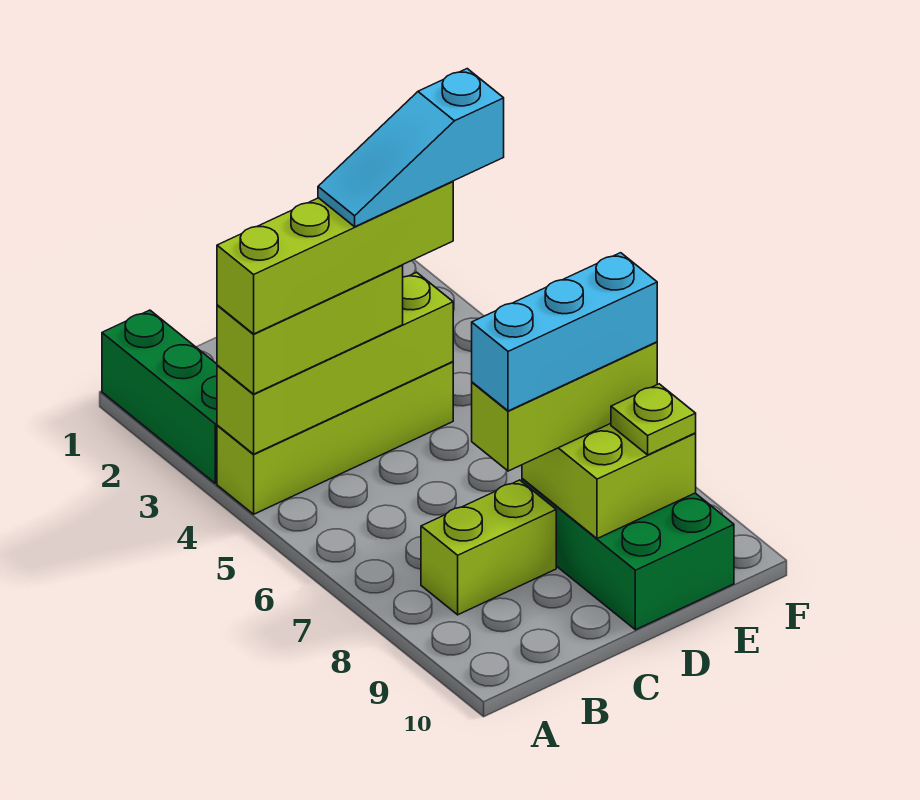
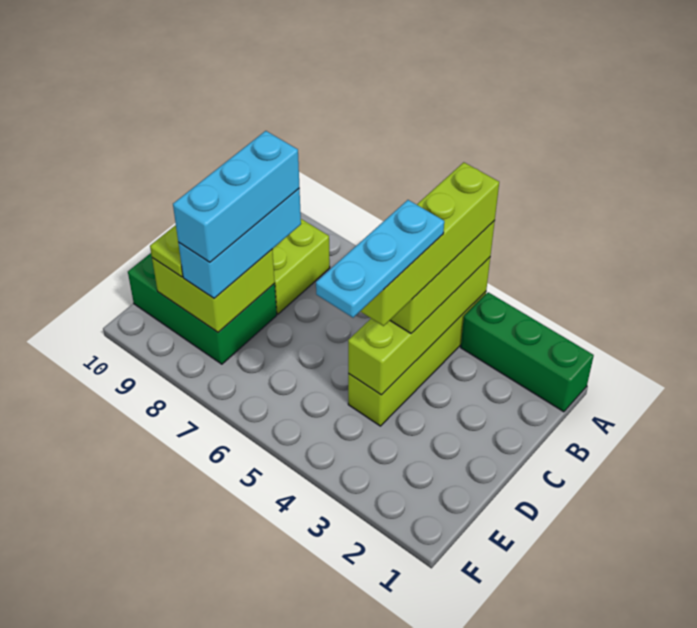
cyan slope C4:E4 level 5 top E -> cyan plate C4:E4 level 5
lime brick C8:E8 level 3 -> cyan brick C8:E8 level 3

